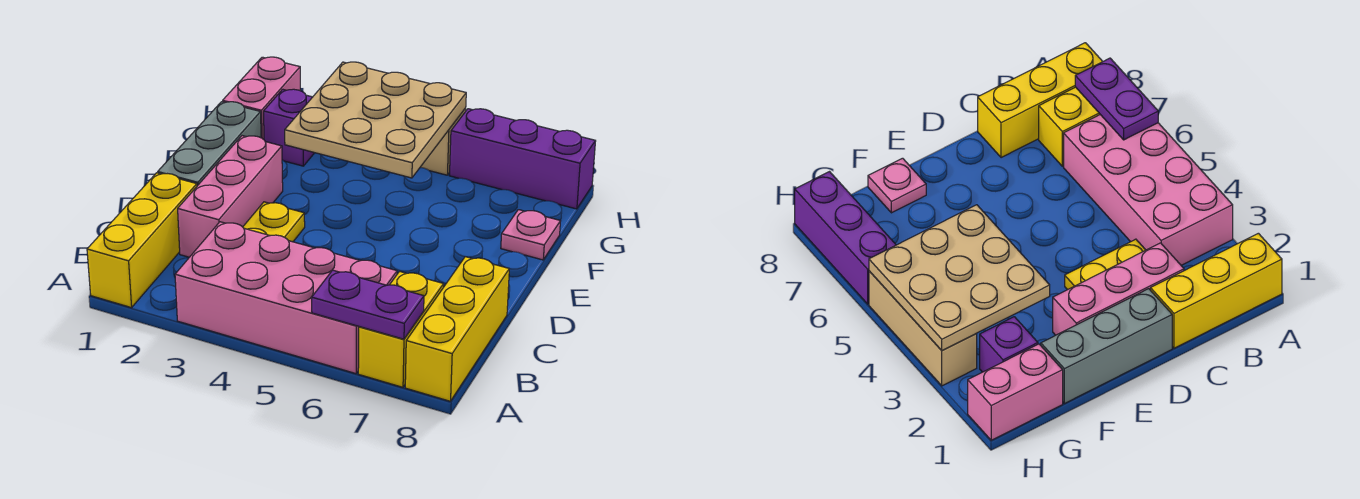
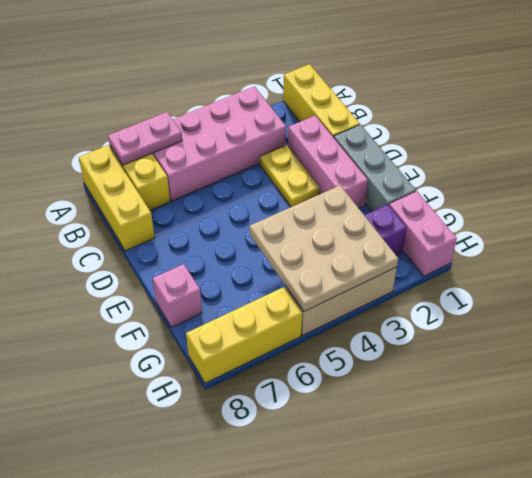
purple plate A6:A7 level 2 -> pink plate A6:A7 level 2
pink plate F8 level 1 -> pink brick F8 level 1
purple brick H6:H8 level 1 -> yellow brick H6:H8 level 1

